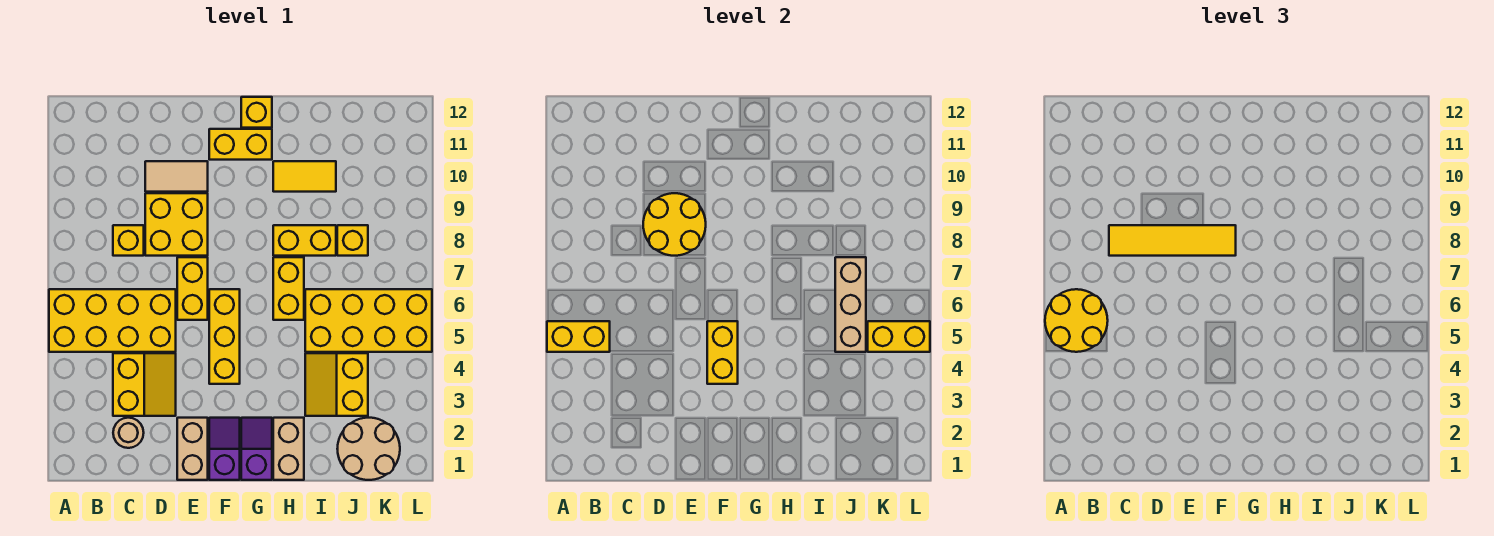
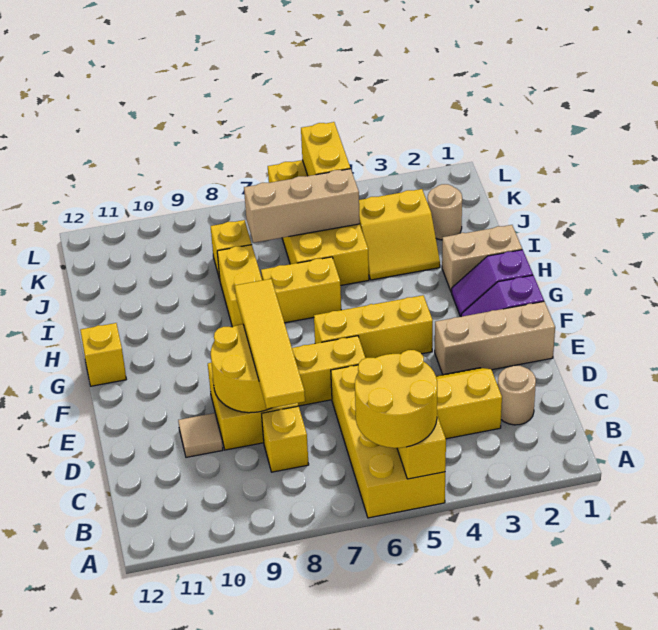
tan tile D10:E10 level 1 -> tan tile D10 level 1
tan brick E1:E2 level 1 -> tan brick E1:E3 level 1
yellow brick F4:F5 level 2 -> none
yellow brick F11:G11 level 1 -> none
yellow tile H10:I10 level 1 -> none
tan round brick J1:K2 level 1 -> tan round brick J2 level 1

